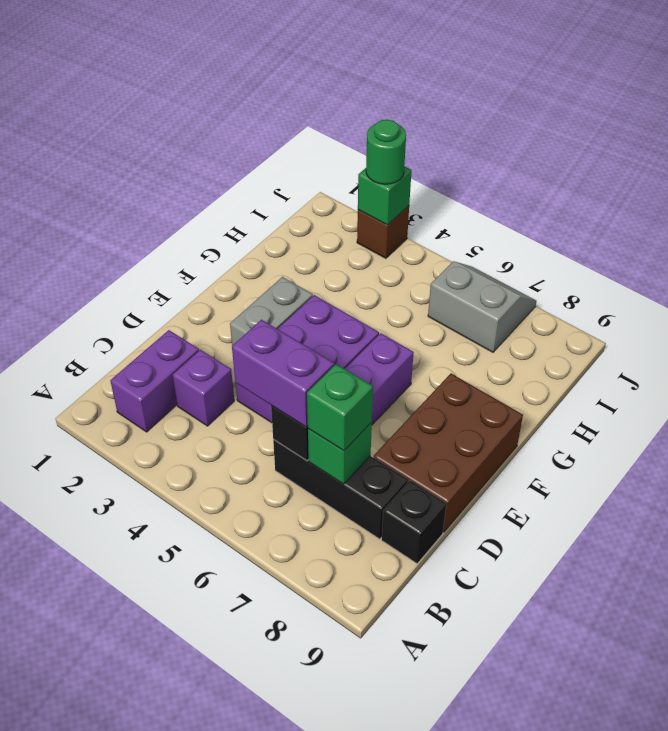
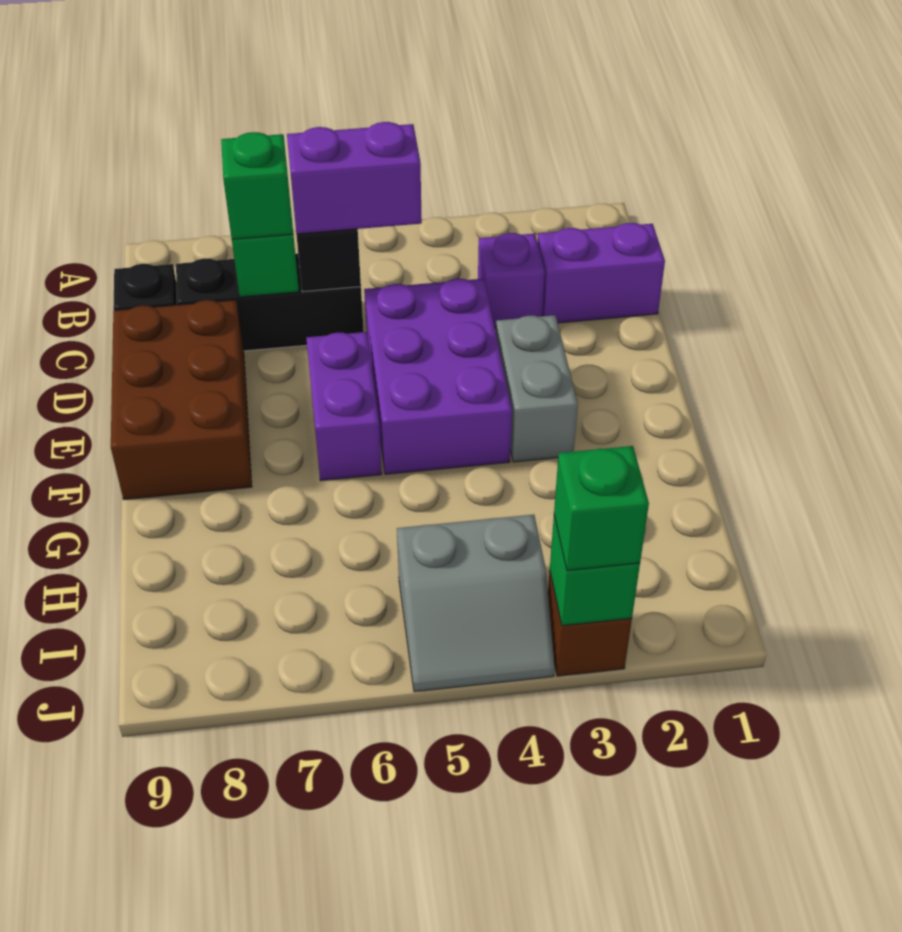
purple brick B2:C2 level 1 -> purple brick C1:C2 level 1
grey slope I6:J7 level 1 top I -> grey slope I4:J5 level 1 top I
green round brick J3 level 3 -> green brick J3 level 3

